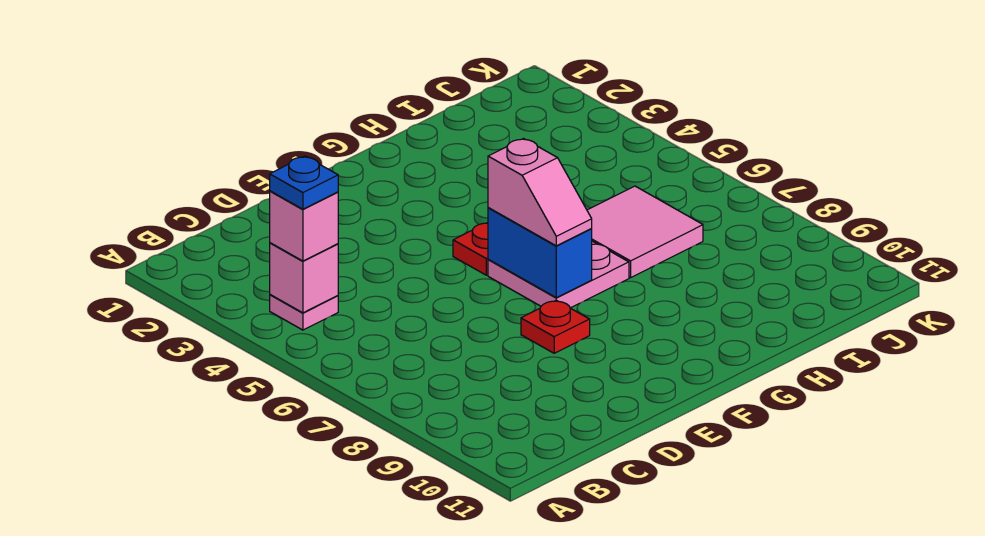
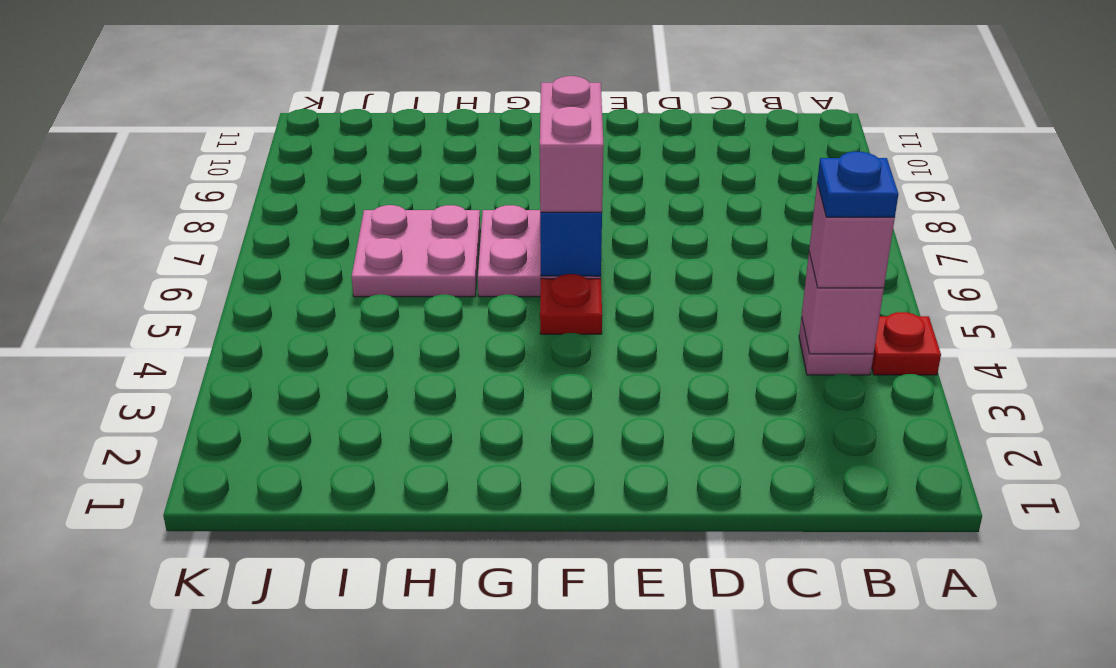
red plate E8 level 1 -> red plate A4 level 1
pink slope F6:F7 level 3 top 6 -> pink brick F6:F7 level 3
pink tile H6:I7 level 1 -> pink plate H6:I7 level 1

